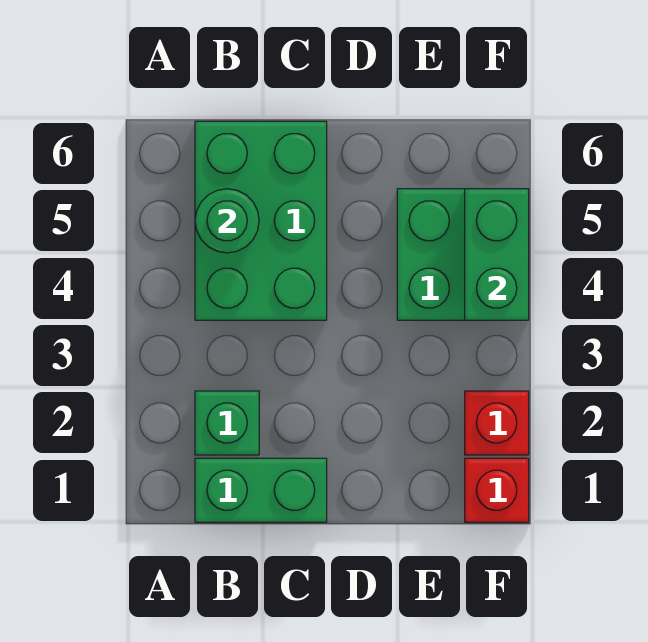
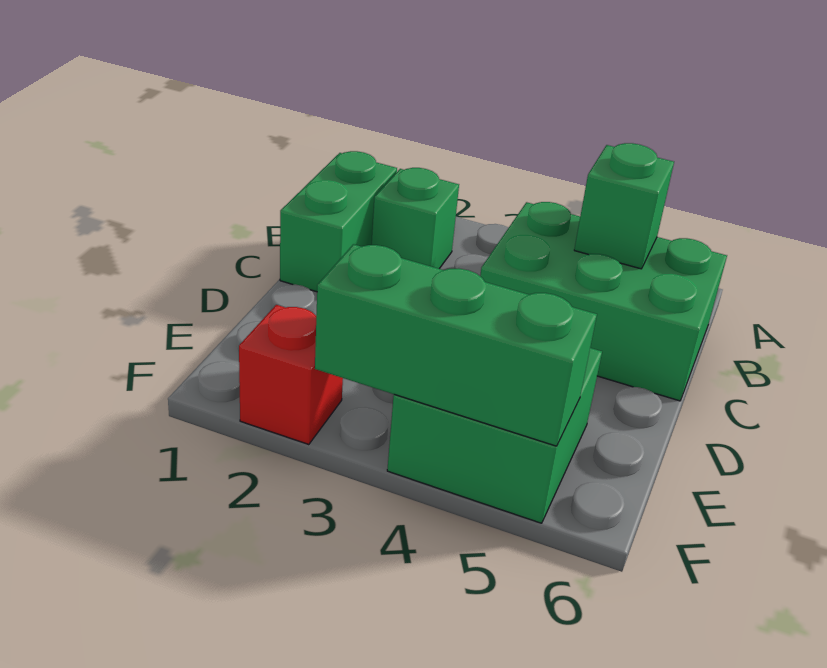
green round brick B5 level 2 -> green brick B5 level 2
red brick F1 level 1 -> none
green brick F4:F5 level 2 -> green brick F3:F5 level 2

